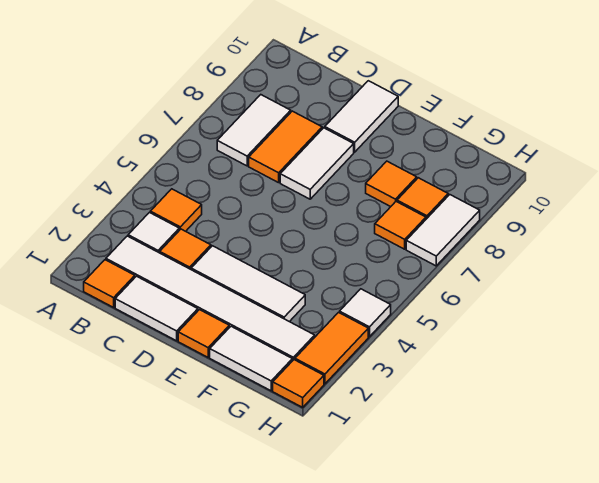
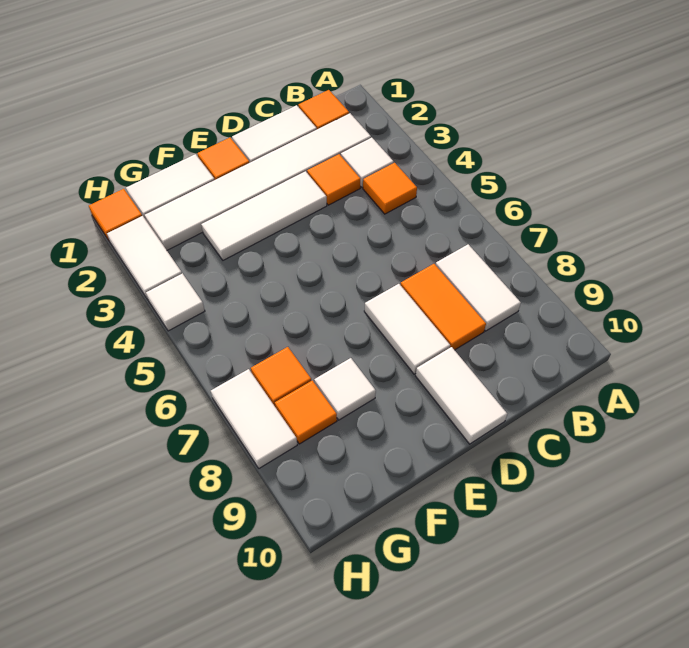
orange tile F8 level 1 -> white tile F8 level 1
orange tile H2:H3 level 1 -> white tile H2:H3 level 1

